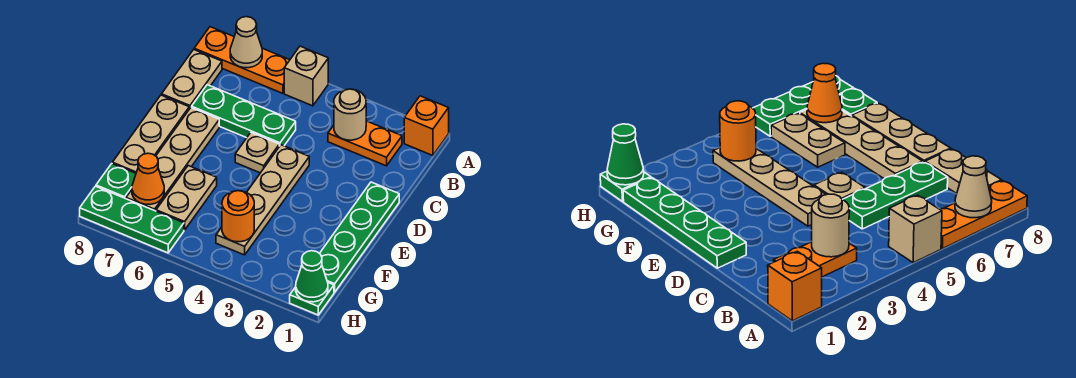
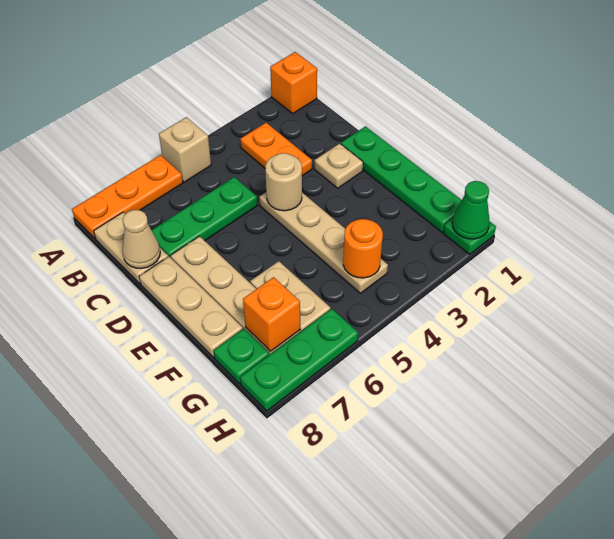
tan cone A7 level 2 -> tan cone C8 level 2
orange plate B2:B3 level 1 -> orange plate B3:C3 level 1
tan round brick B3 level 2 -> tan round brick D4 level 2
tan plate D5 level 1 -> tan plate D2 level 1
orange cone G7 level 2 -> orange brick G7 level 2

